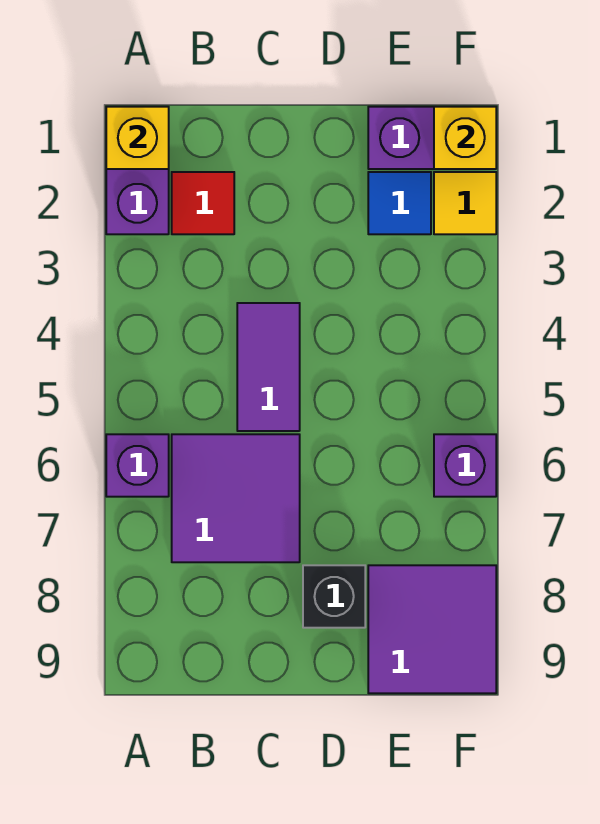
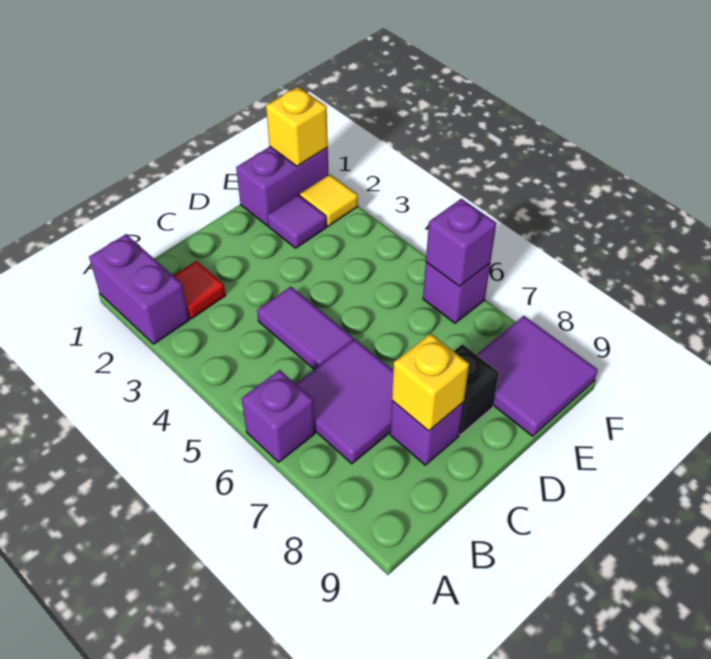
yellow brick A1 level 2 -> yellow brick C8 level 2
none -> purple brick C8 level 1
blue tile E2 level 1 -> purple tile E2 level 1
none -> purple brick F6 level 2

